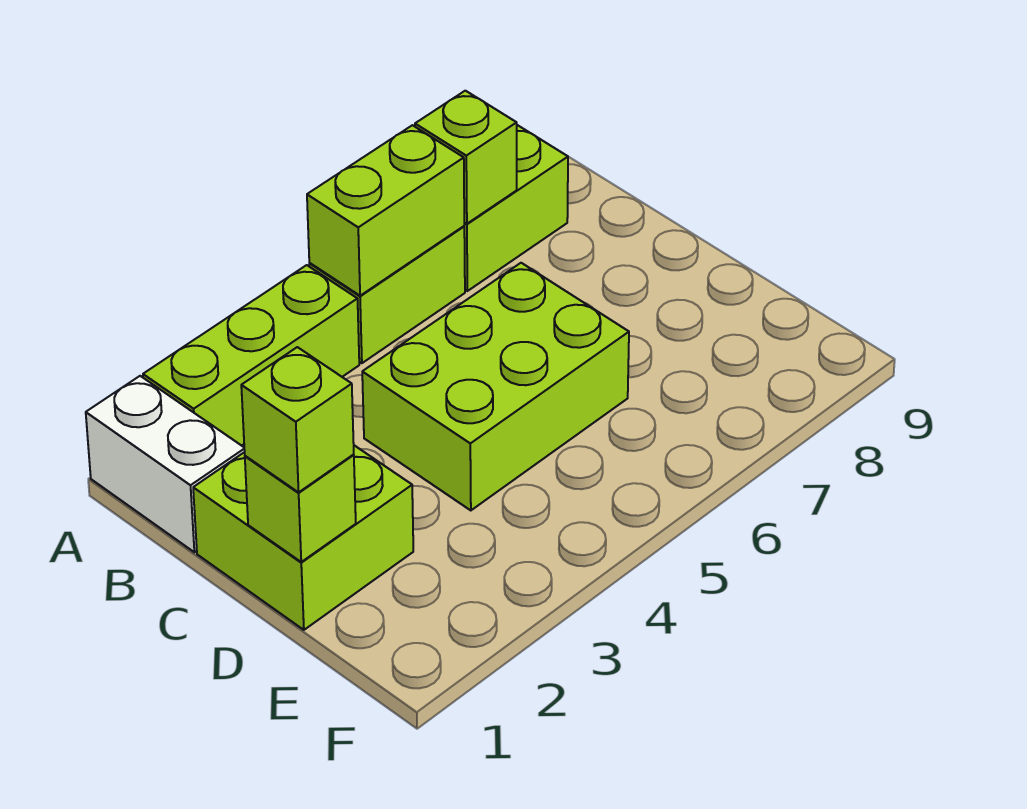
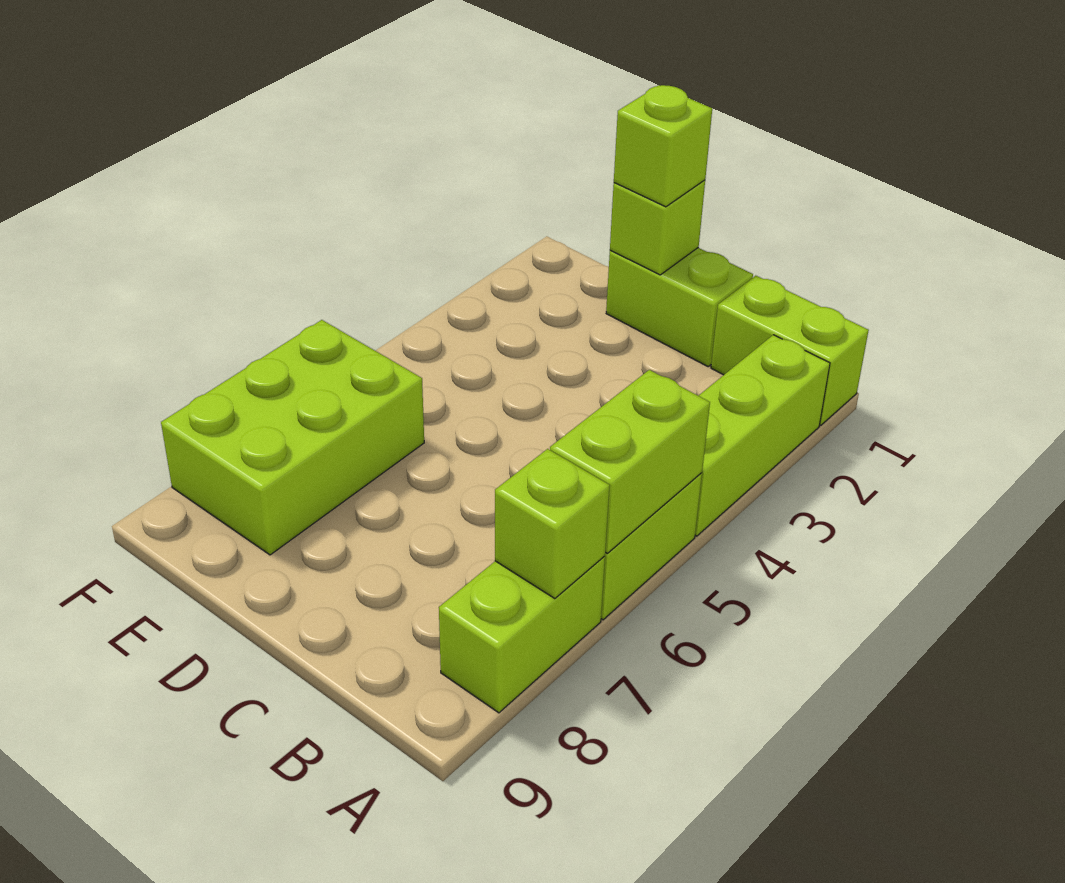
white brick A1:B1 level 1 -> lime brick A1:B1 level 1
lime brick C1:D2 level 1 -> lime brick C1:D1 level 1
lime brick C4:D6 level 1 -> lime brick E6:F8 level 1

